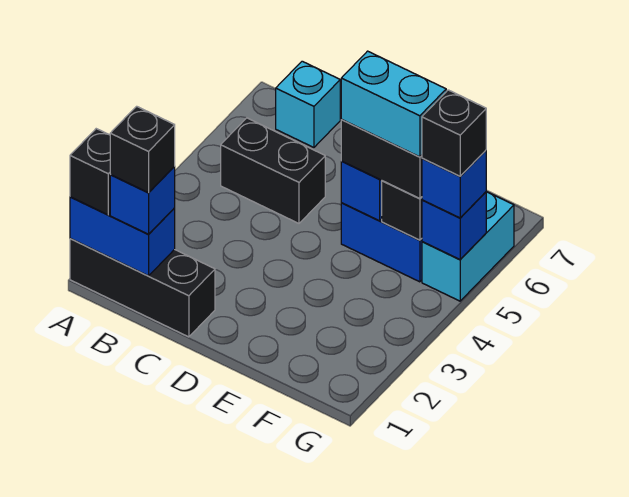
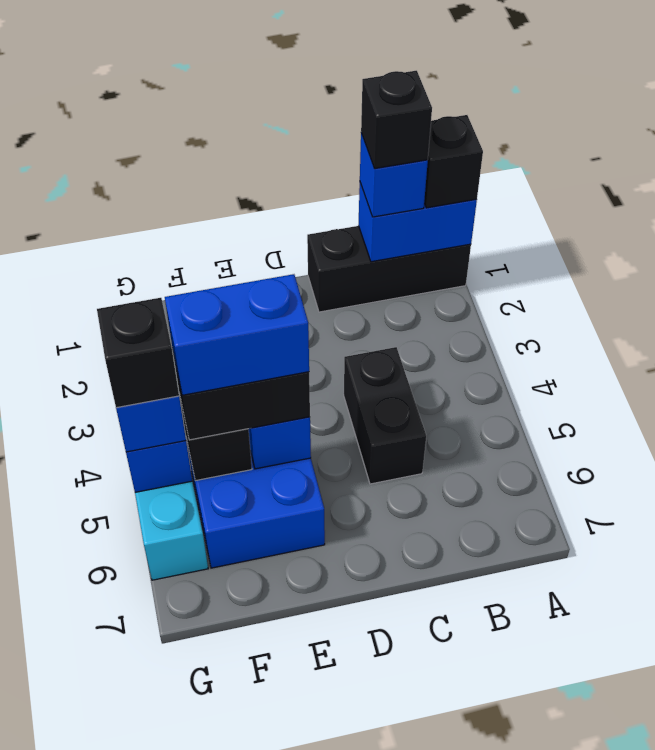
black brick B5:C5 level 1 -> black brick C4:C5 level 1
cyan brick B7 level 1 -> none
cyan brick E5:F5 level 4 -> blue brick E5:F5 level 4

